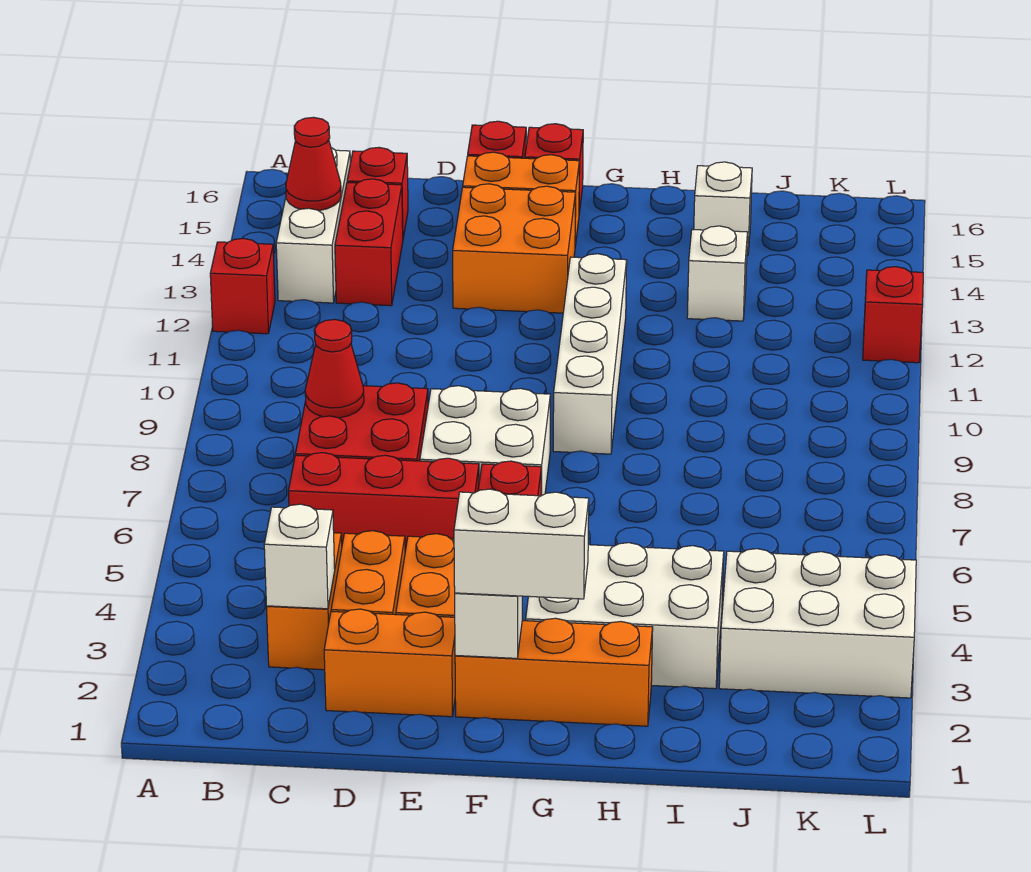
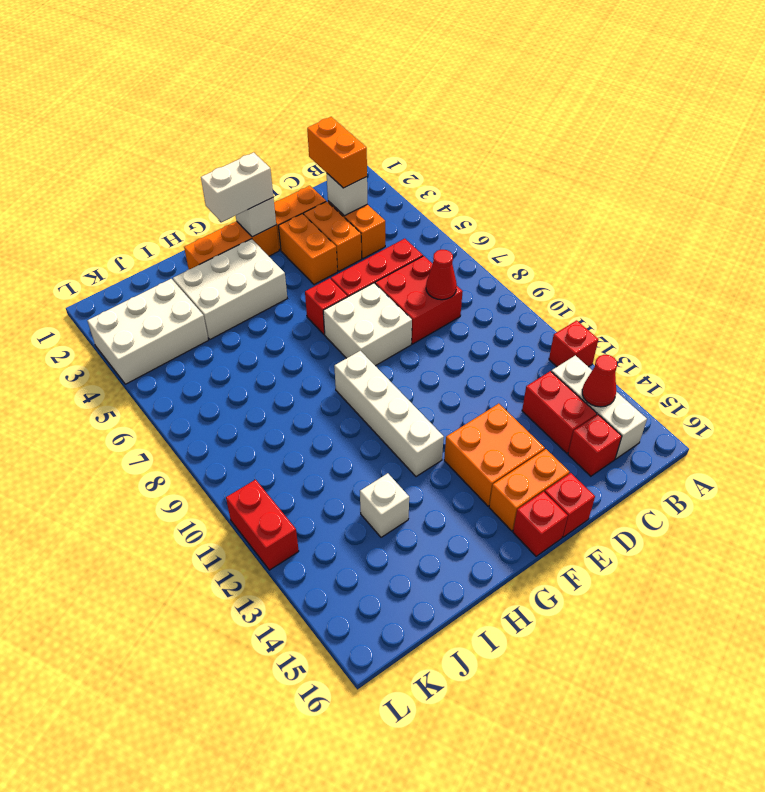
none -> orange brick C2:C3 level 3
white brick I15 level 1 -> none
red brick L12 level 1 -> red brick L11:L12 level 1

